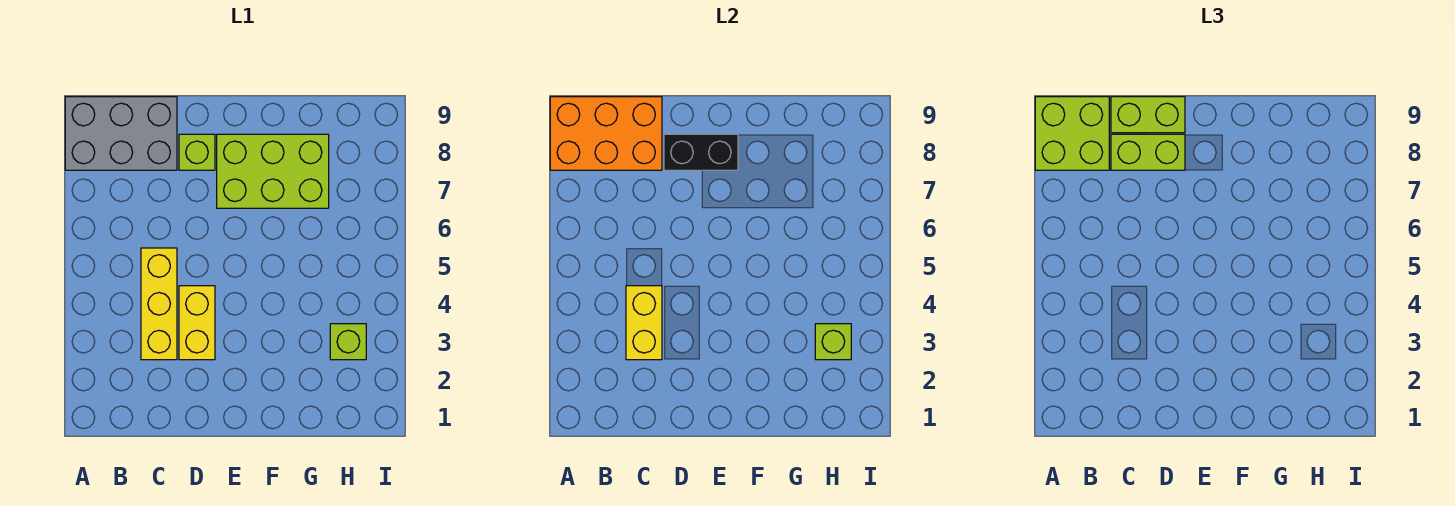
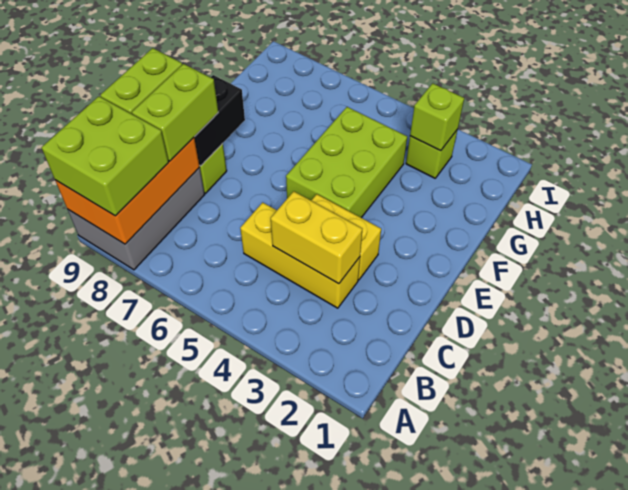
lime brick E7:G8 level 1 -> lime brick E4:G5 level 1

